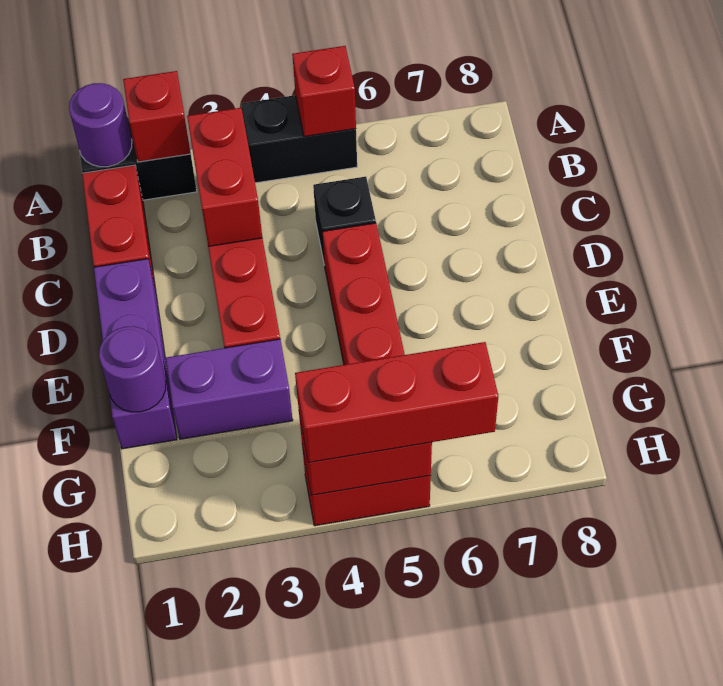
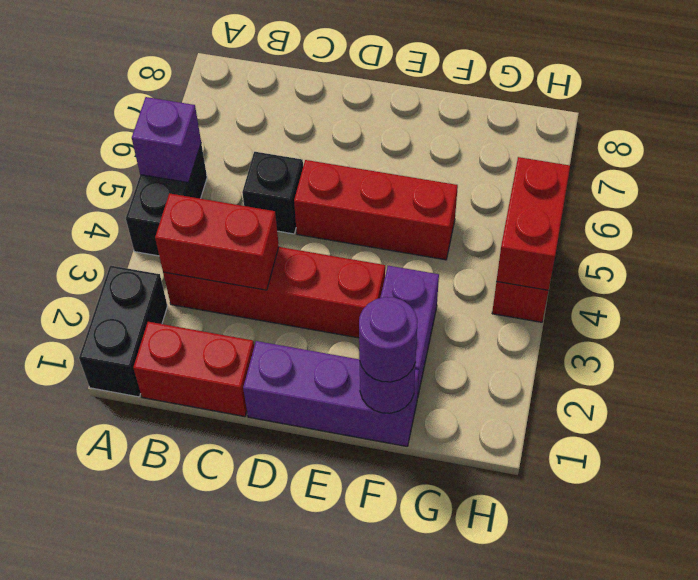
purple round brick A1 level 2 -> purple round brick F1 level 3
red brick A2 level 2 -> none
red brick A5 level 2 -> purple brick A5 level 2
red brick H4:H6 level 3 -> none

